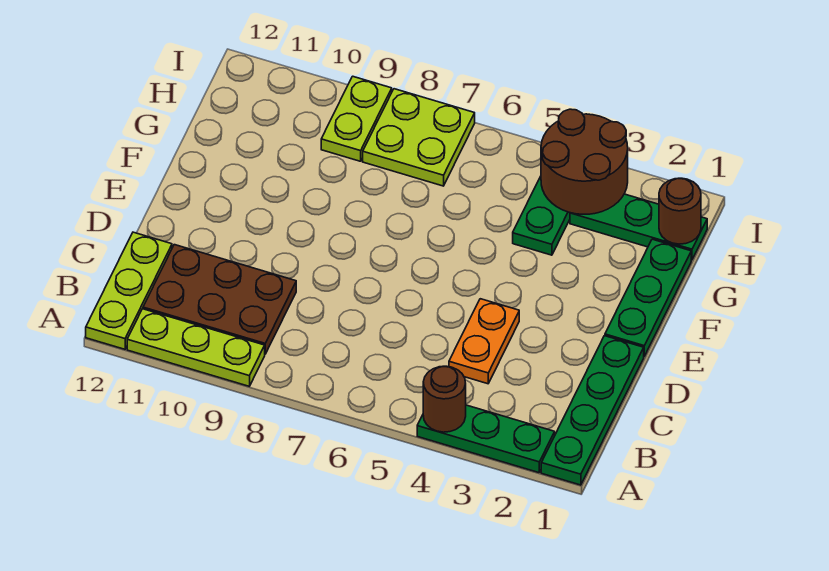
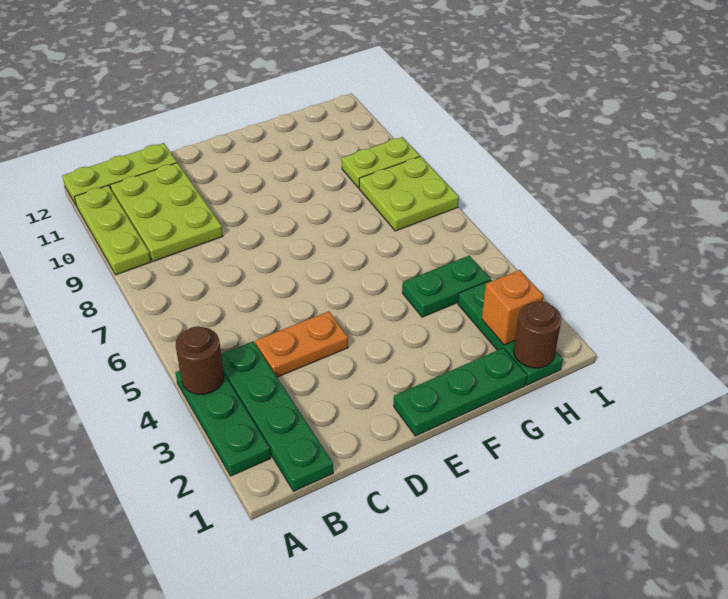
green plate A1:D1 level 1 -> green plate B1:B4 level 1
brown plate B9:C11 level 1 -> lime plate B9:C11 level 1
none -> orange brick H2 level 2
brown round brick H3:I4 level 2 -> none

